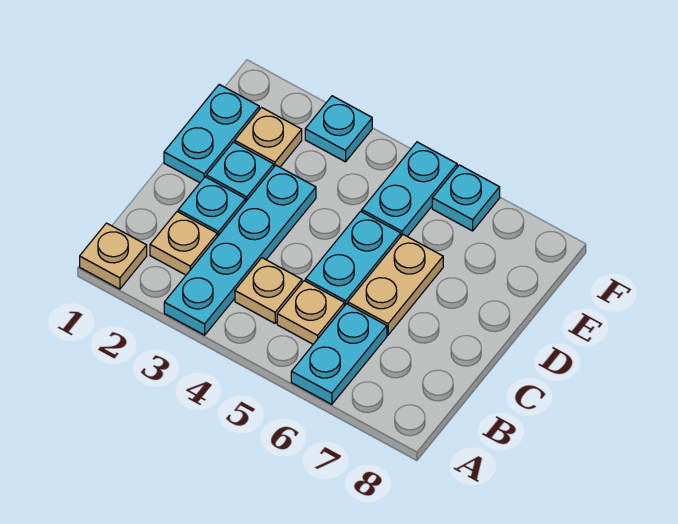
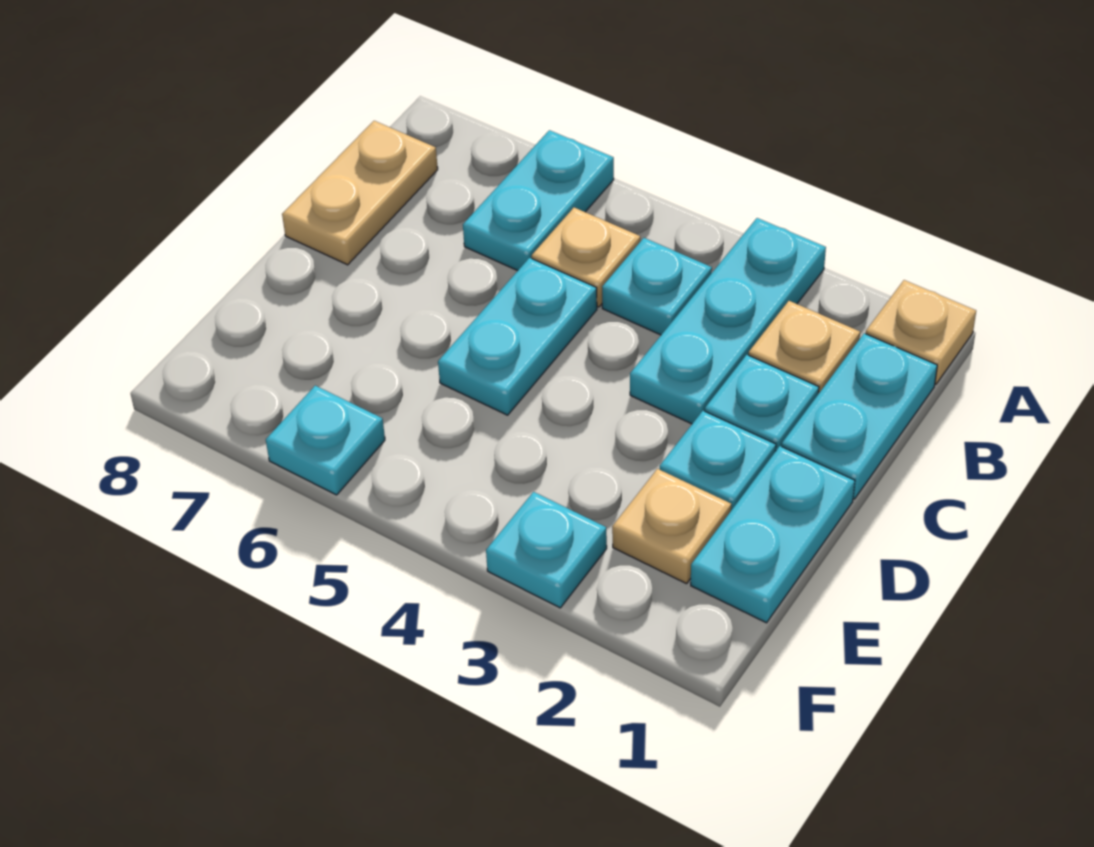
cyan plate A3:D3 level 1 -> cyan plate A3:C3 level 1
tan plate B4 level 1 -> cyan plate B4 level 1
tan plate C6:D6 level 1 -> tan plate B8:C8 level 1
cyan plate E5:F5 level 1 -> cyan plate B1:C1 level 1

